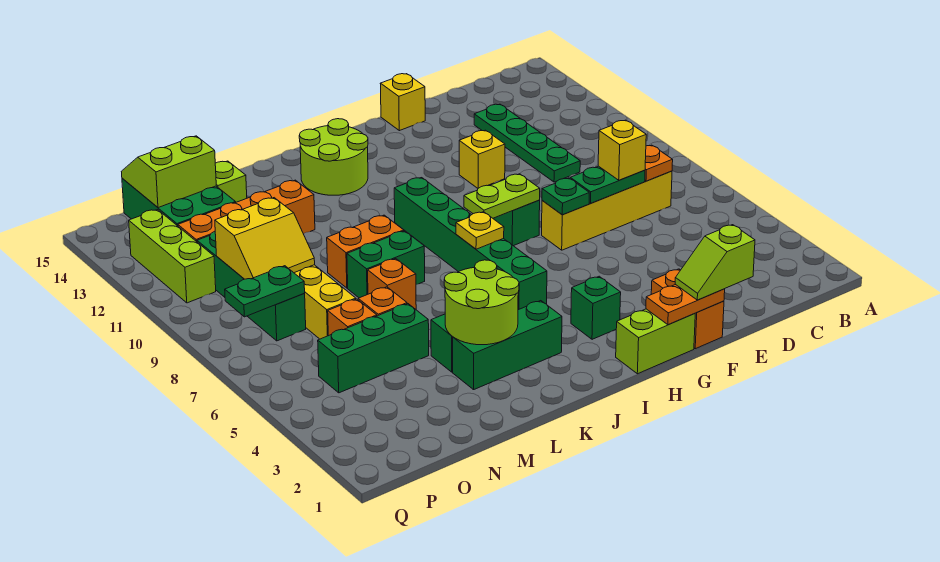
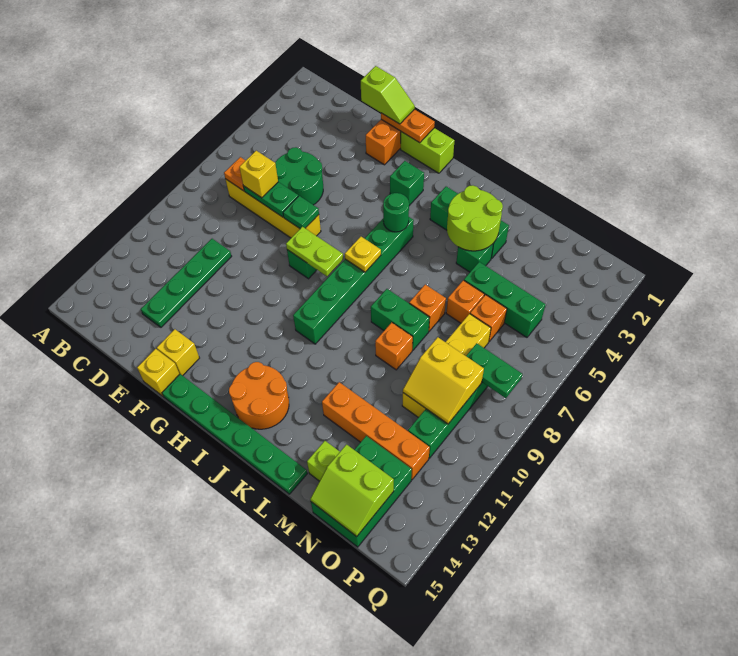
none -> green round brick D5:E6 level 1
yellow brick F11 level 1 -> yellow brick F14 level 1
none -> green plate G15:L15 level 1
none -> green round brick I5 level 2
lime round brick I13:J14 level 1 -> orange round brick I13:J14 level 1
orange brick K9:L9 level 1 -> orange brick L9 level 1
yellow slope N9:O10 level 2 top 10 -> yellow slope N9:O10 level 2 top 9
lime brick P11:P13 level 1 -> none

